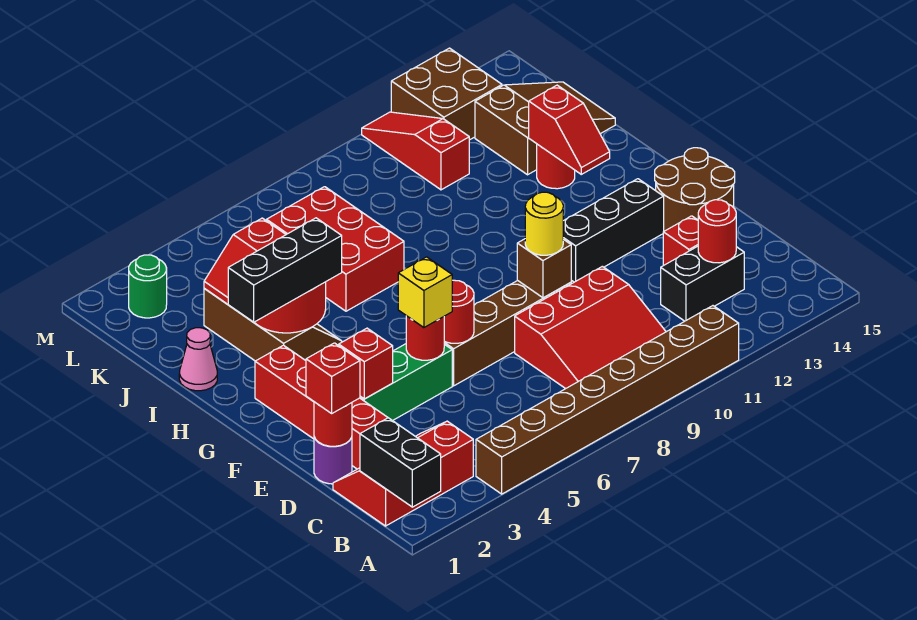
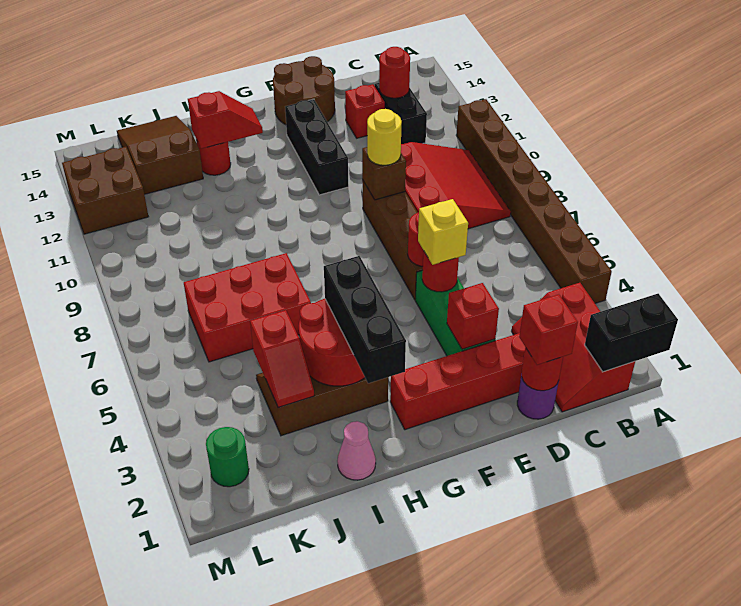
red slope K11:M11 level 1 top K -> none

